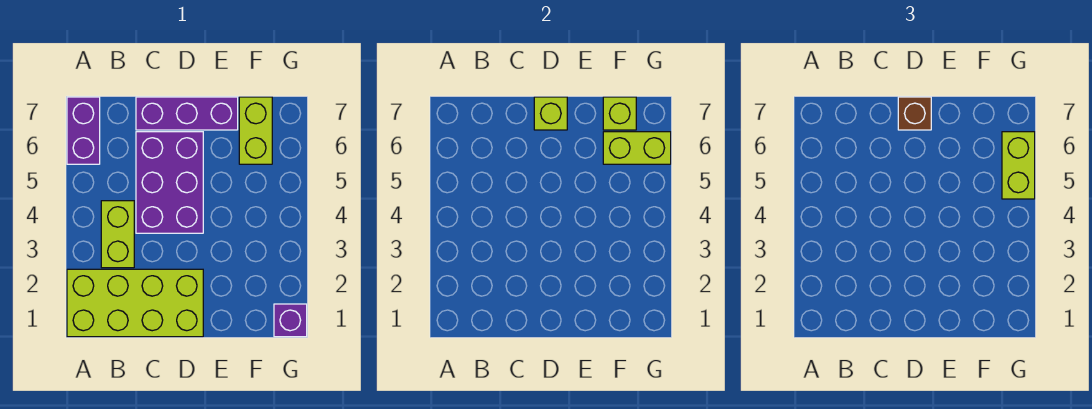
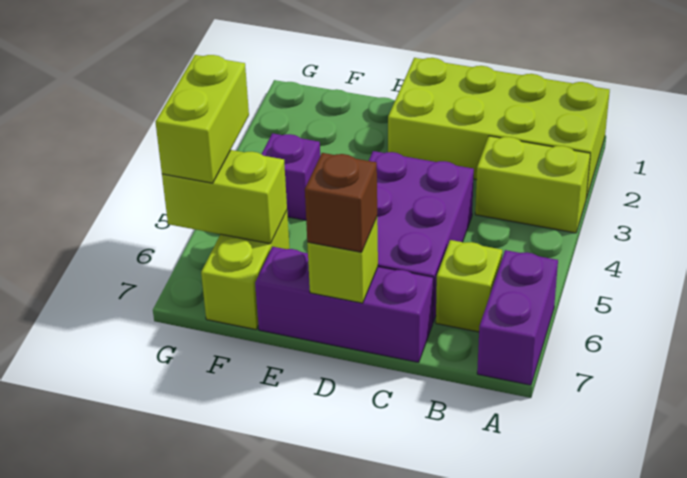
lime brick B3:B4 level 1 -> lime brick A3:B3 level 1
lime brick F7 level 2 -> lime brick B6 level 1
purple brick G1 level 1 -> purple brick F4 level 1

